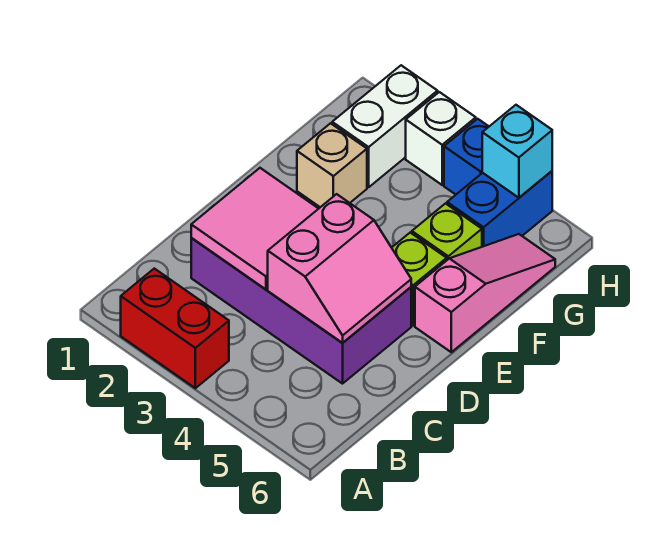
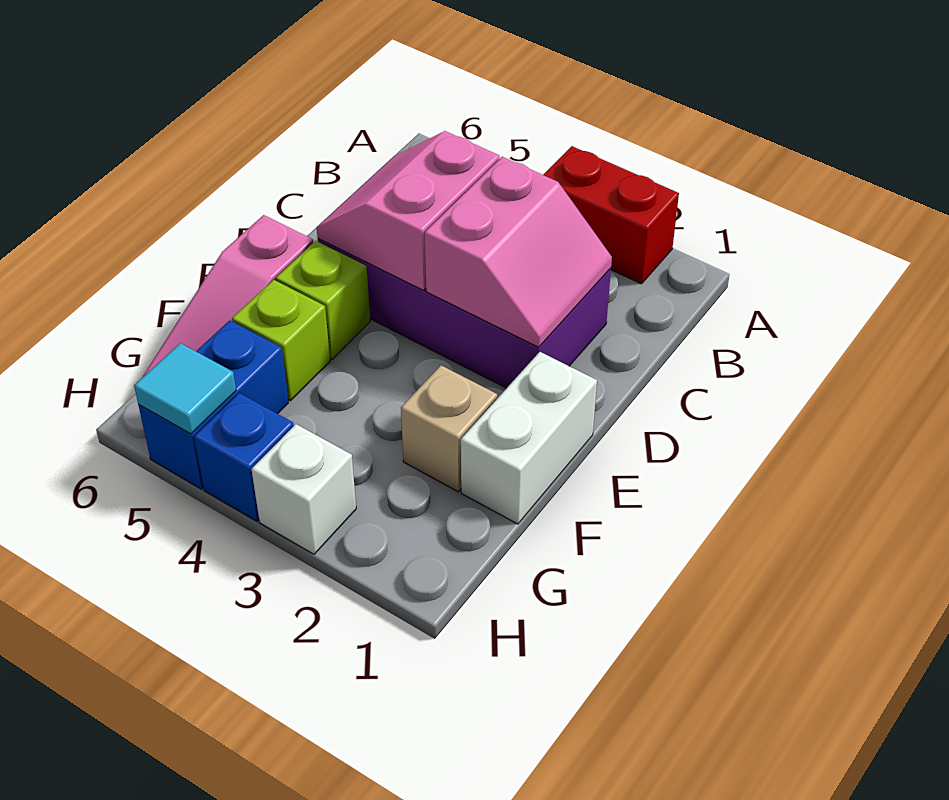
pink tile C2:D3 level 2 -> pink slope C2:D3 level 2 top 3
white brick G2:H2 level 1 -> white brick E1:F1 level 1
cyan brick H5 level 2 -> cyan tile H5 level 2

